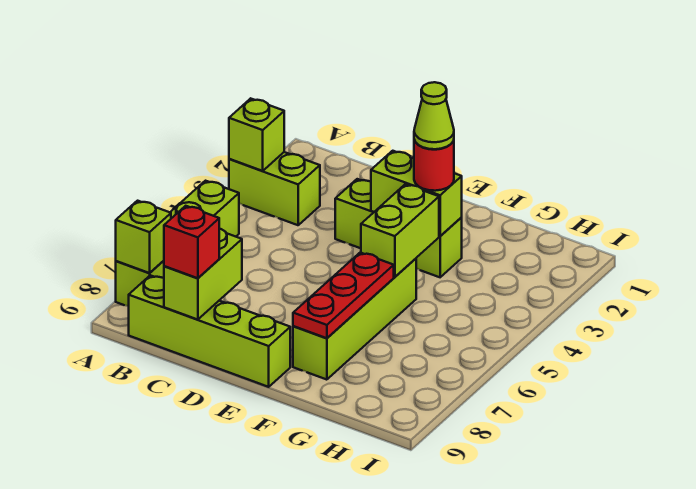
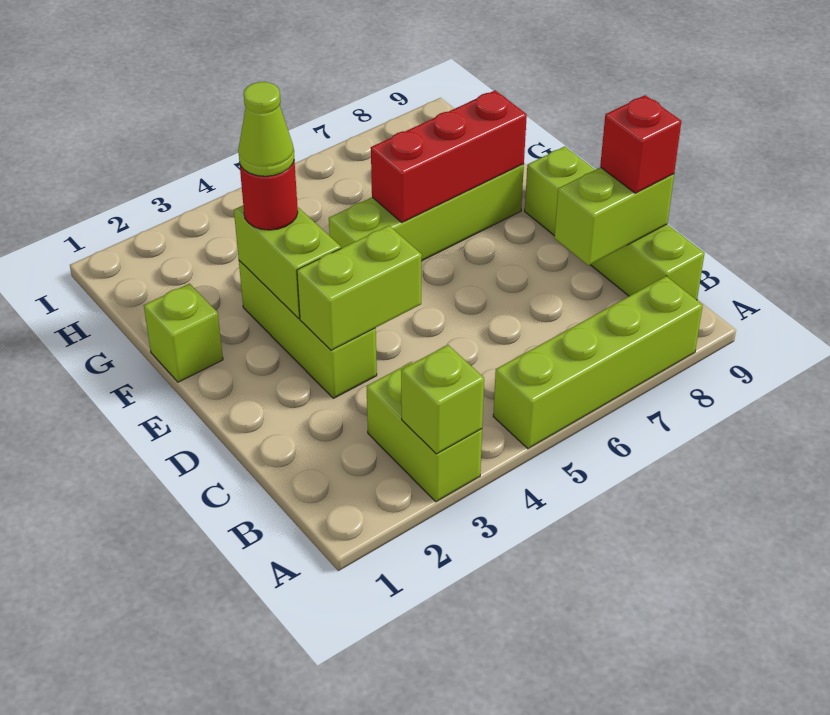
lime brick A8 level 2 -> lime brick F1 level 1
lime brick F4:F5 level 2 -> lime brick D3:D4 level 2
red plate F6:F8 level 2 -> red brick F6:F8 level 2

